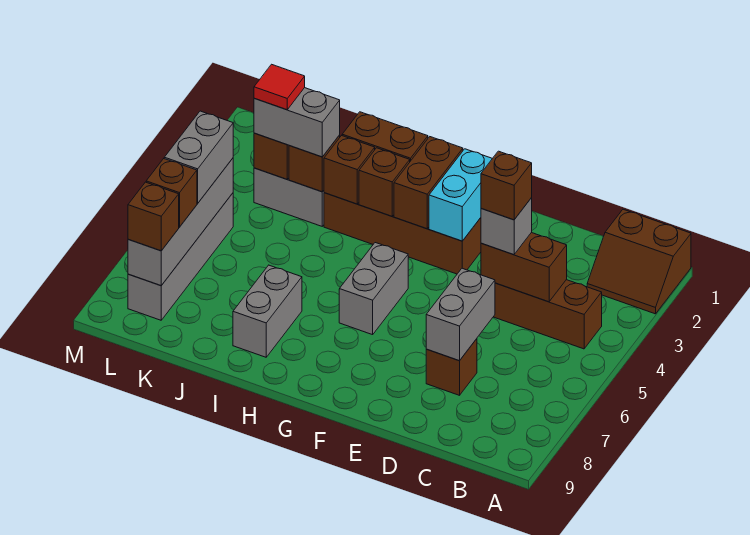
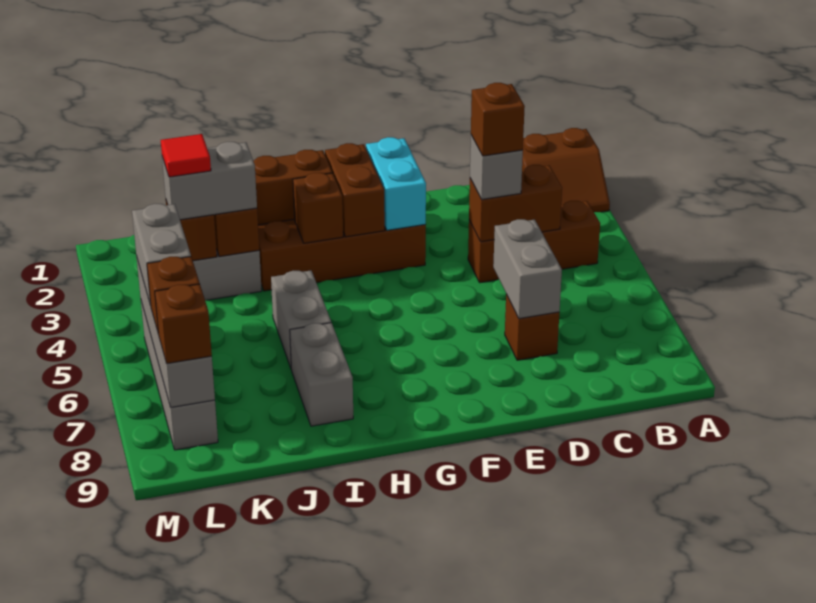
grey brick G5:G6 level 1 -> grey brick I5:I6 level 1
brown brick I3 level 2 -> none

